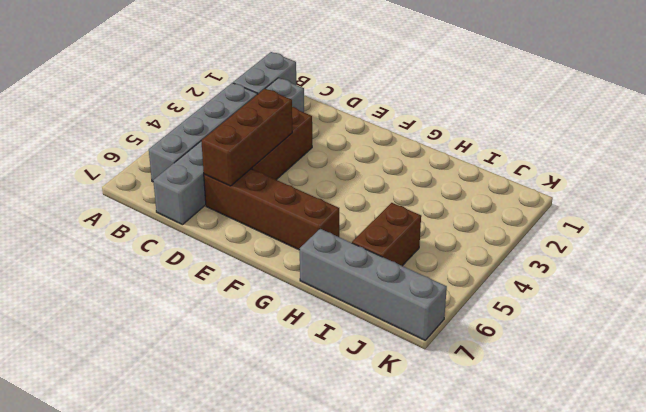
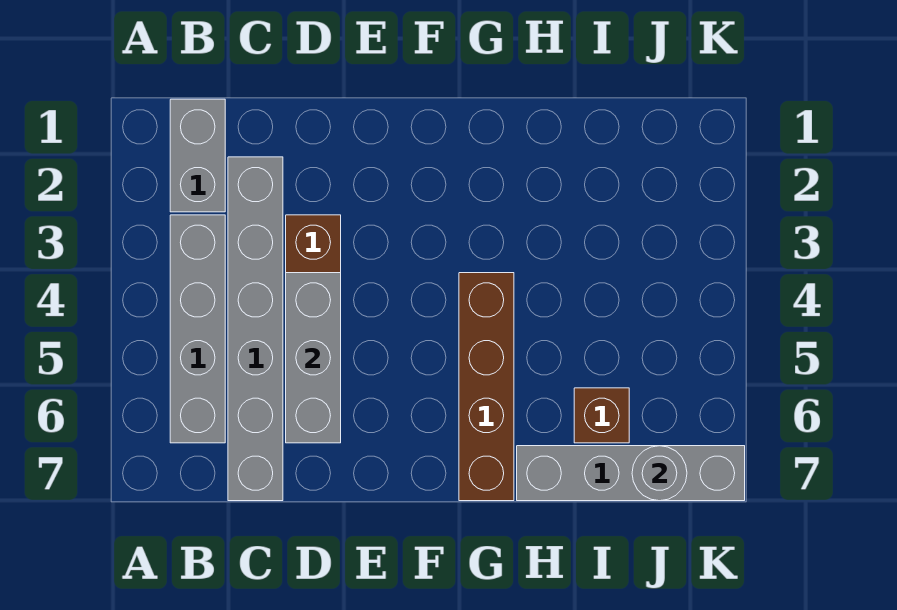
brown brick D4:D6 level 2 -> grey brick D4:D6 level 2
brown brick D6:G6 level 1 -> brown brick G4:G7 level 1
brown brick I5:I6 level 1 -> brown brick I6 level 1
none -> grey round brick J7 level 2

